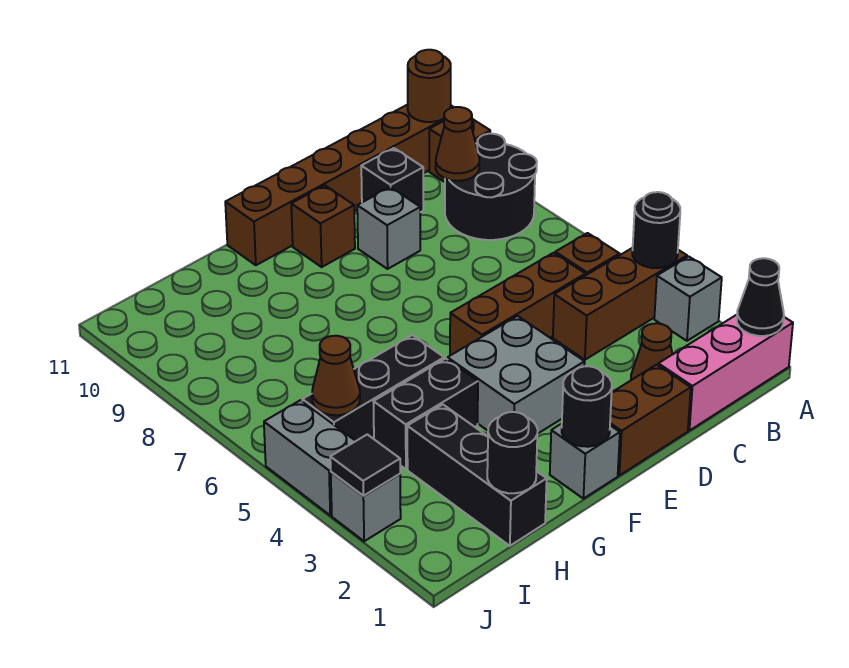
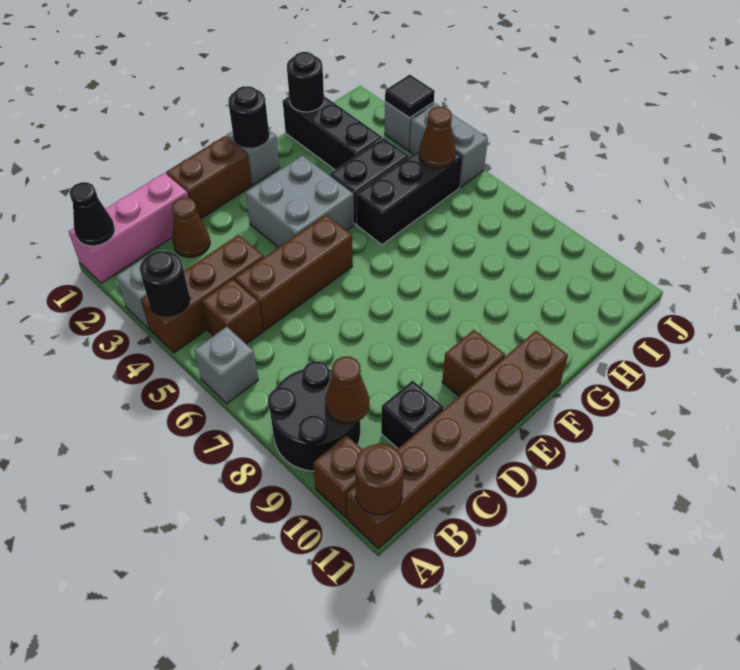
grey brick D9 level 1 -> grey brick A6 level 1

